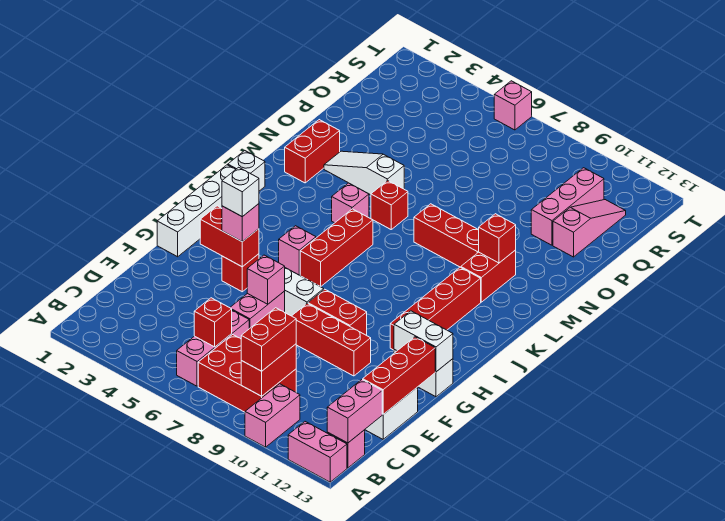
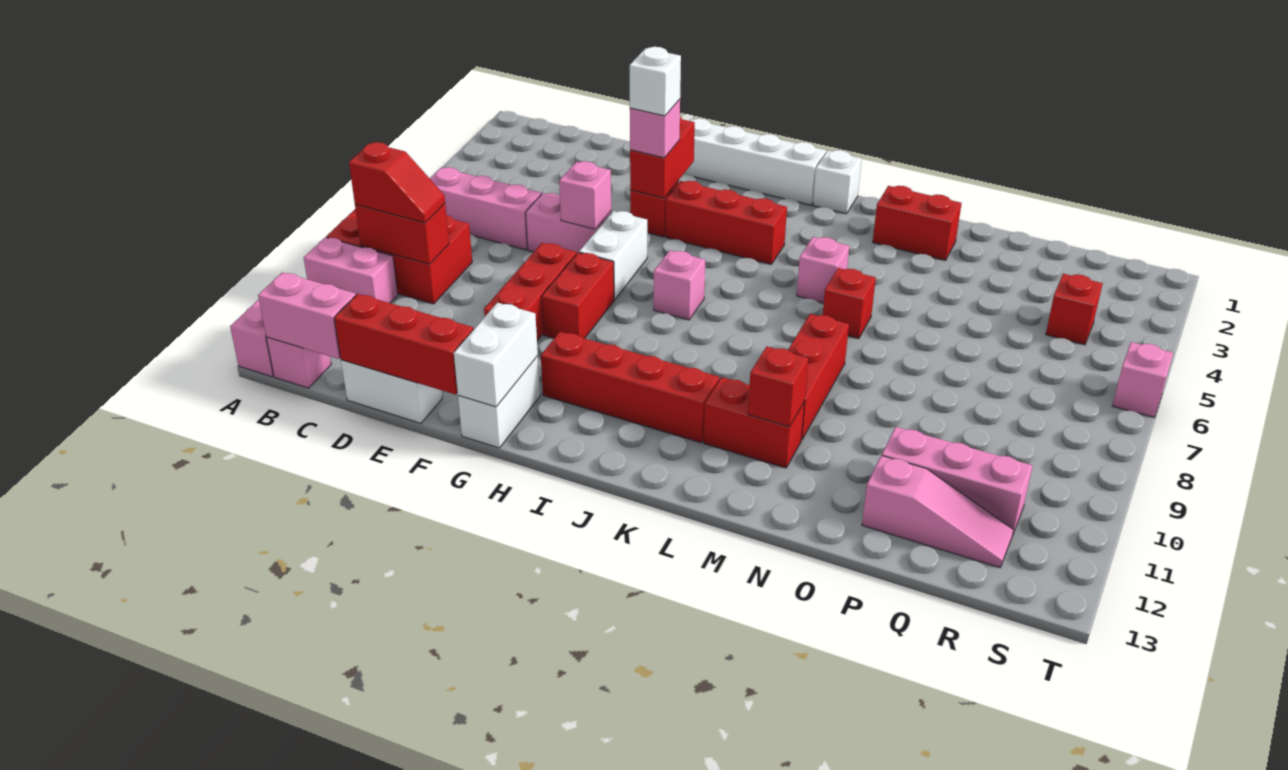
red brick B7:C9 level 1 -> red brick A8:C9 level 1
red brick B9:C9 level 3 -> red slope B9:C9 level 3 top B
red brick C6 level 2 -> red brick R4 level 1
pink brick I5 level 1 -> pink brick I7 level 1
red brick I6:K6 level 1 -> red brick H4:J4 level 1
white slope N3:N5 level 1 top 5 -> none

